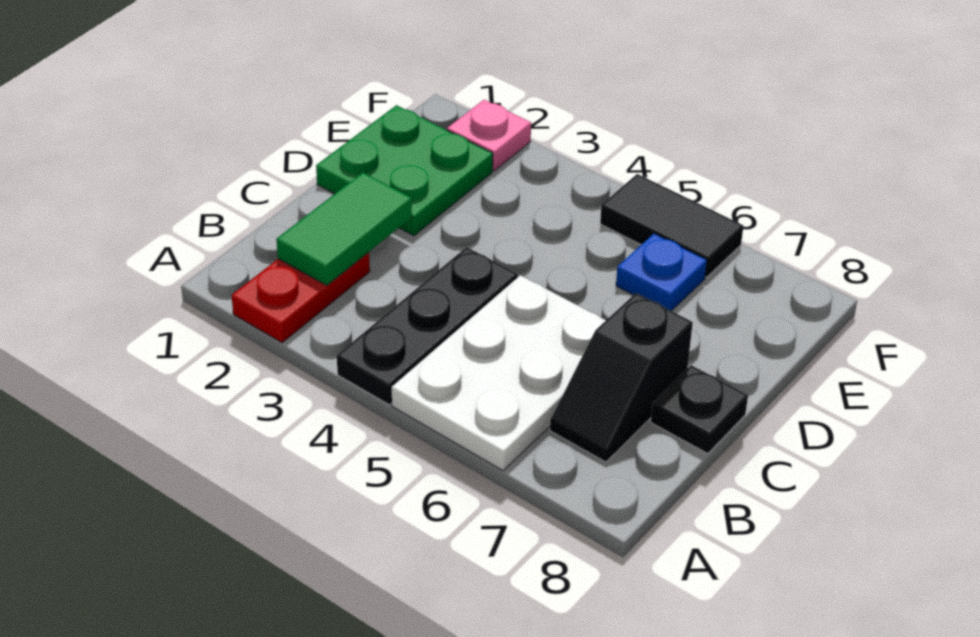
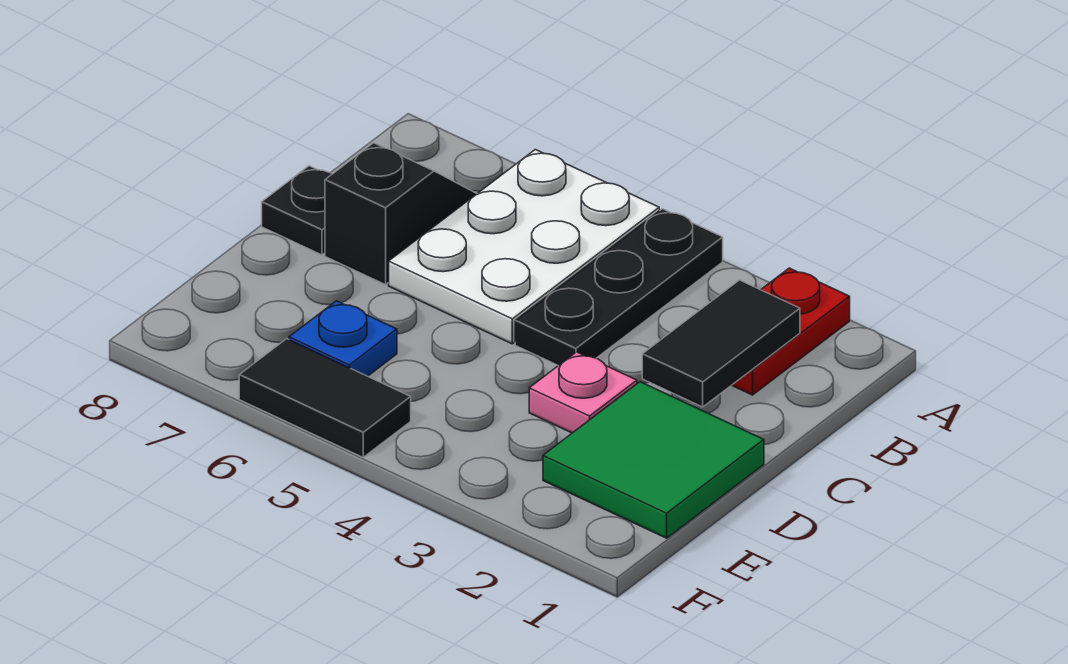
green tile B2:C2 level 2 -> black tile B2:C2 level 2
green plate D1:E2 level 1 -> green tile D1:E2 level 1
pink plate F2 level 1 -> pink plate D3 level 1

